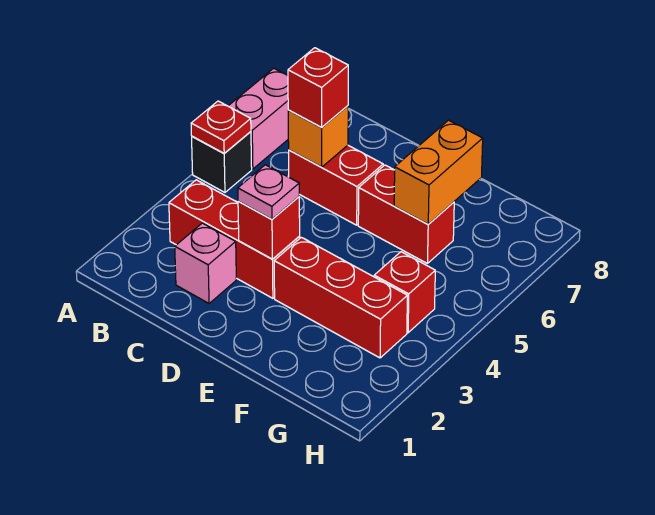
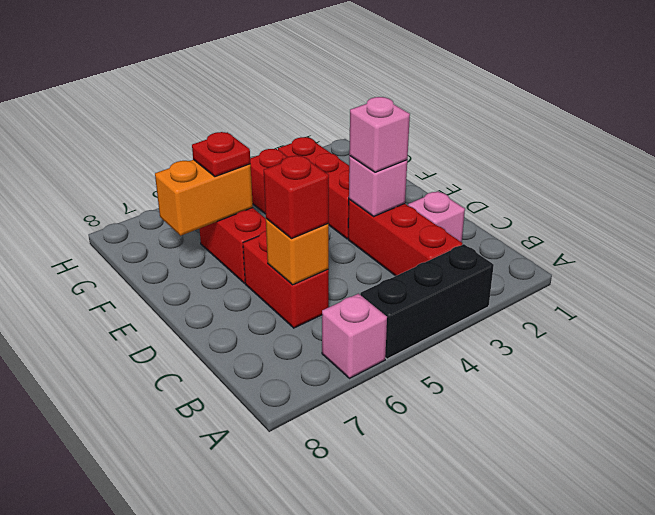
black brick A5 level 1 -> black brick A3:A5 level 1
red plate A5 level 2 -> red plate F6 level 3
pink brick A6:A7 level 1 -> pink brick A6 level 1
red brick D3 level 2 -> pink brick D3 level 2
pink plate D3 level 3 -> pink brick D3 level 3

